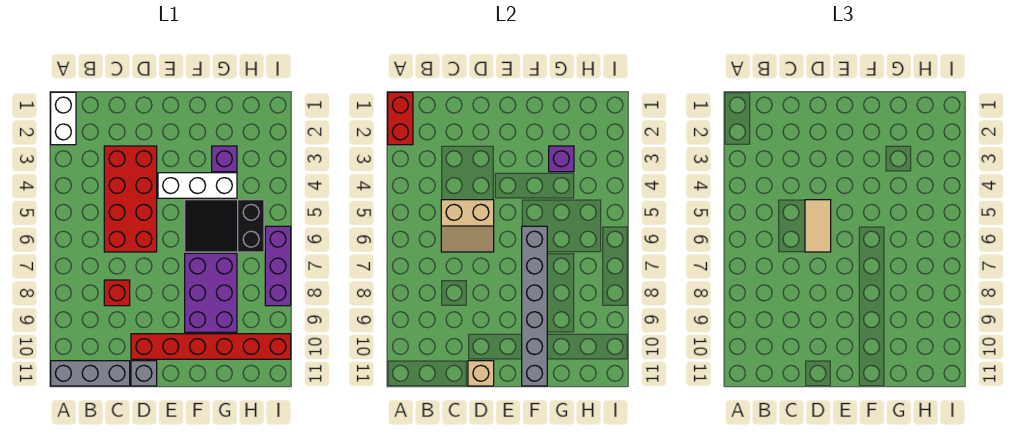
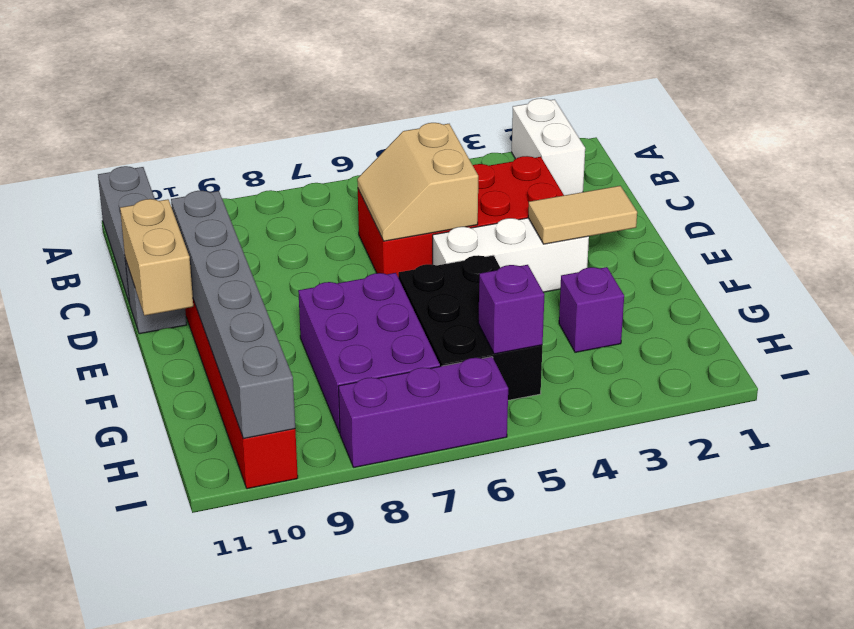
white brick A1:A2 level 1 -> white brick A2:B2 level 1
red brick A1:A2 level 2 -> none
red brick C8 level 1 -> none
tan tile D5:D6 level 3 -> tan tile E2:E3 level 2
tan brick D11 level 2 -> tan brick D11:E11 level 2
white brick E4:G4 level 1 -> white brick E3:E5 level 1
black slope F5:H6 level 1 top H -> black brick F5:H6 level 1
grey brick F6:F11 level 2 -> grey brick D10:I10 level 2
purple brick F7:G9 level 1 -> purple brick F7:H8 level 1
purple brick G3 level 2 -> purple brick H5 level 2

